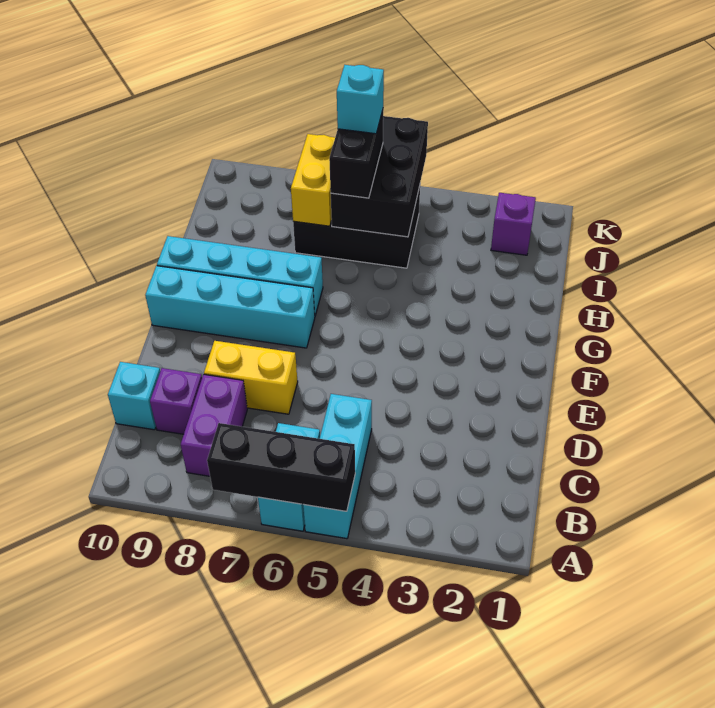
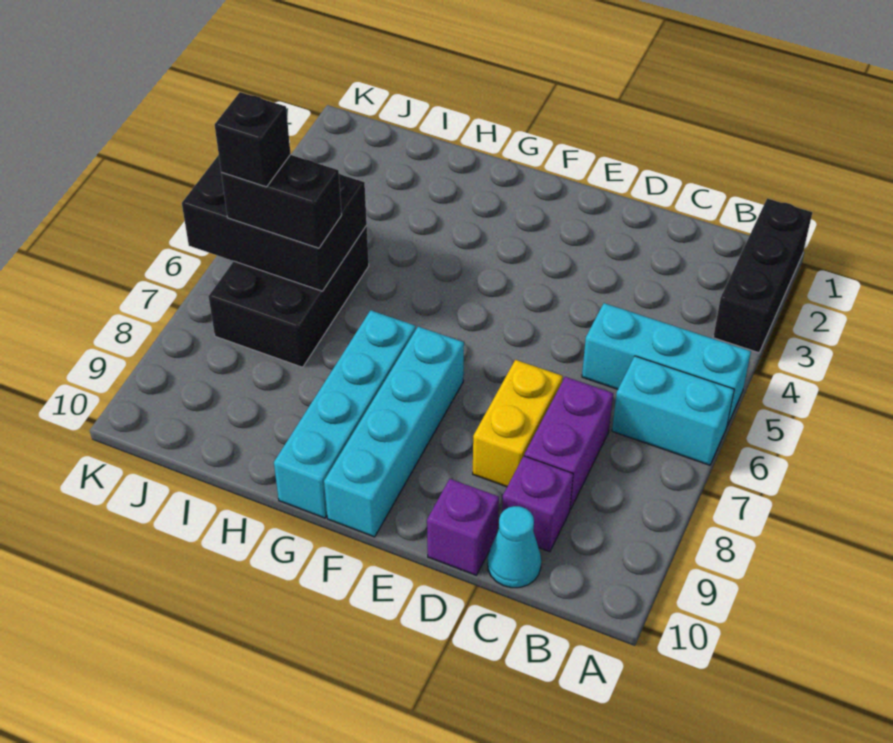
black brick A5:A7 level 2 -> black brick A1:A3 level 1
purple brick B8:C8 level 1 -> purple brick C7:C8 level 1
cyan brick C10 level 1 -> cyan cone C10 level 1
yellow brick I7:J7 level 2 -> none
purple brick J2 level 1 -> purple brick D10 level 1
cyan brick J6 level 4 -> black brick J6 level 4

